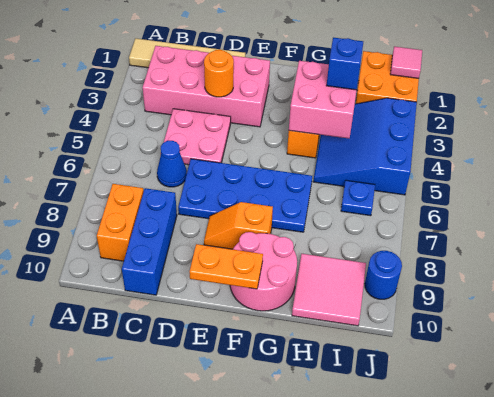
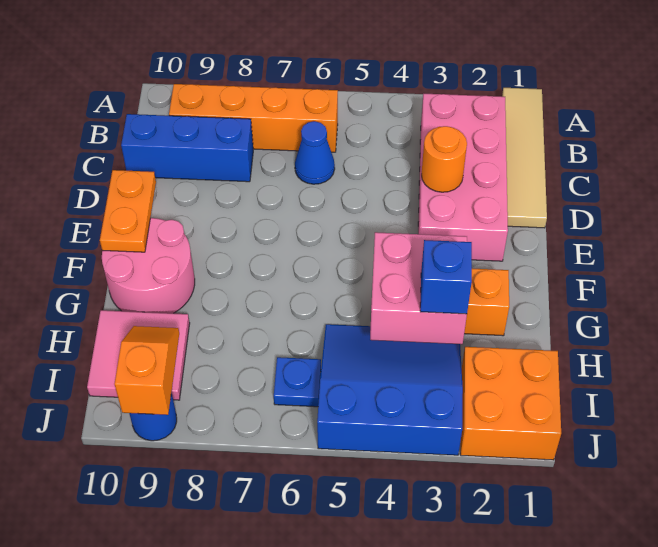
orange brick B8:B9 level 1 -> orange brick B6:B9 level 1
pink plate C4:D5 level 1 -> none
blue plate D6:G7 level 1 -> none
orange slope E8:F8 level 1 top F -> orange slope I9:J9 level 2 top J
pink tile J1 level 2 -> none

